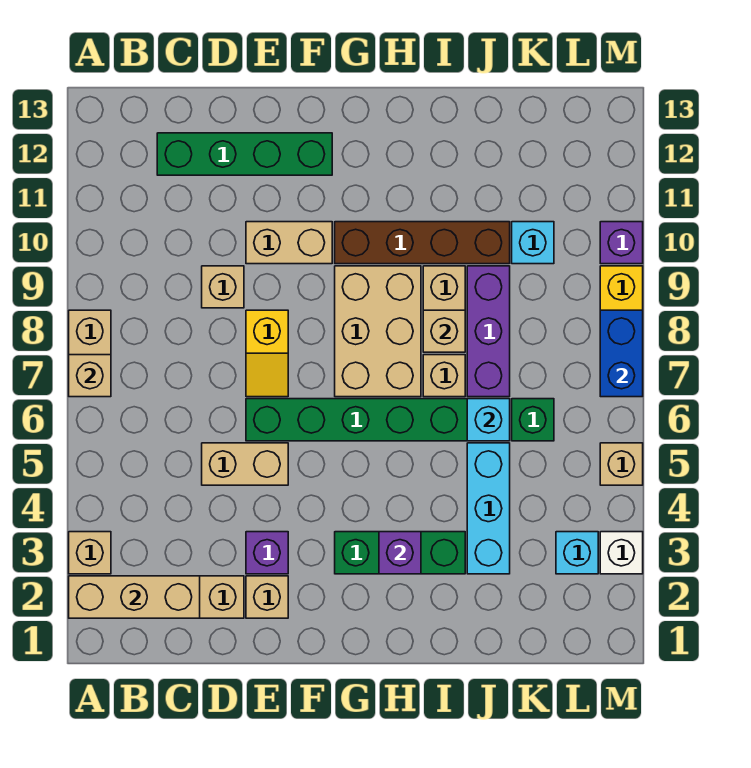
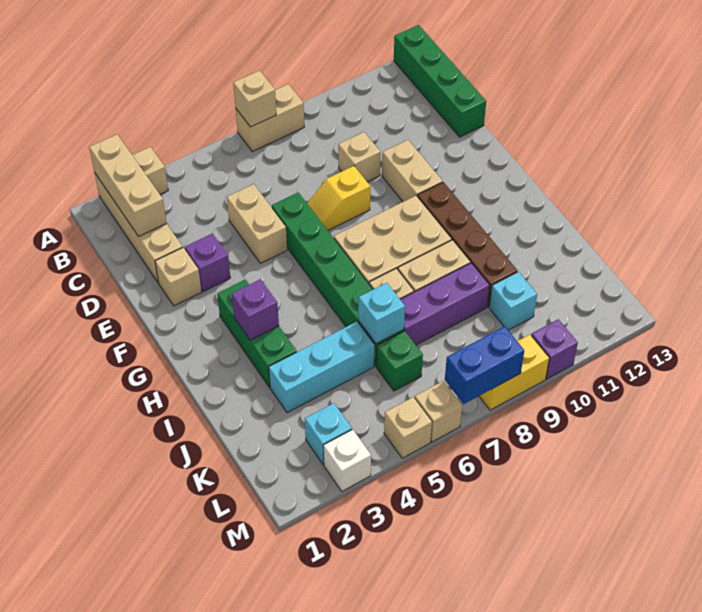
green brick C12:F12 level 1 -> green brick A13:D13 level 1
tan brick I8 level 2 -> tan brick M6 level 1

